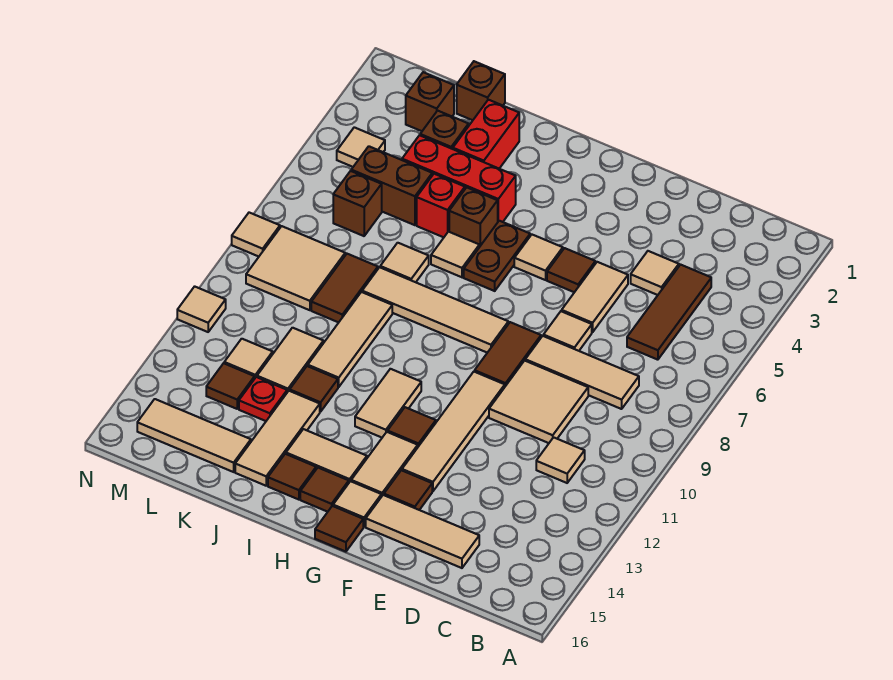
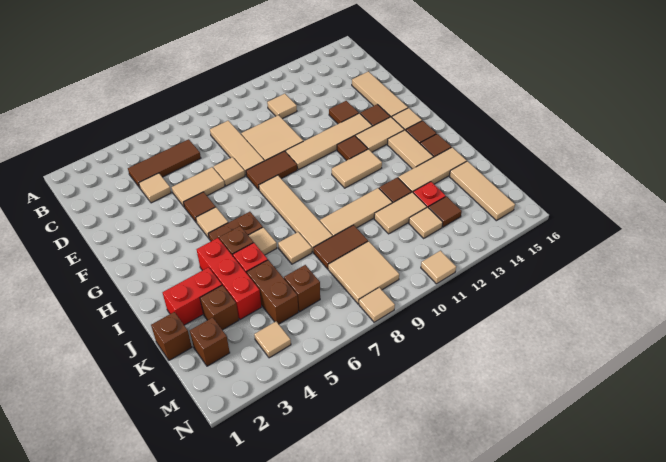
brown tile G16 level 1 -> brown tile E13 level 1

